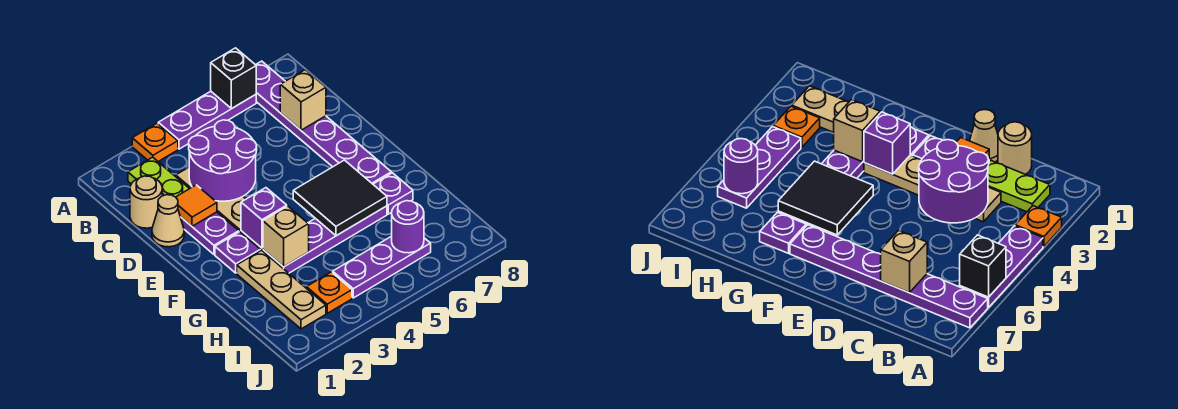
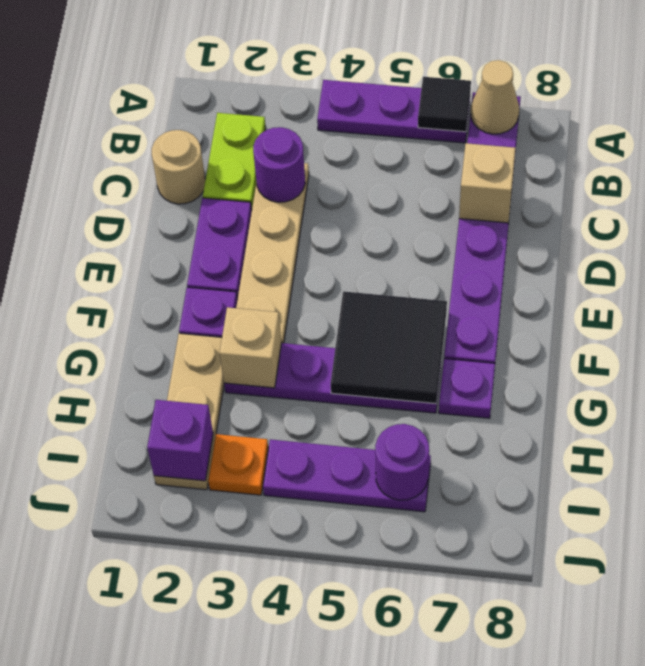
orange plate A3 level 1 -> none
black brick A6 level 2 -> black tile A6 level 2
purple round brick C3:D4 level 2 -> purple round brick C3 level 2
tan cone D1 level 1 -> tan cone A7 level 2
orange tile D2 level 2 -> none
purple brick F3 level 2 -> purple brick I2 level 2

